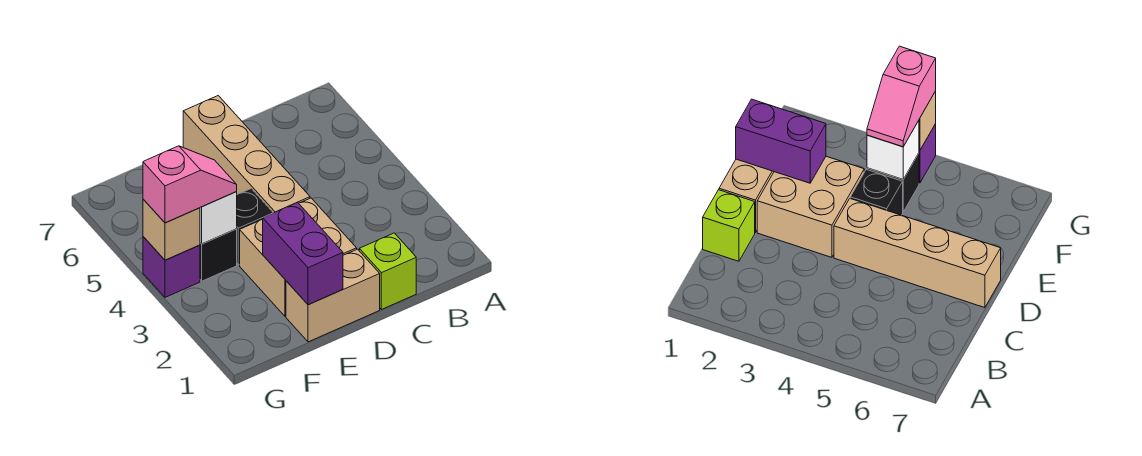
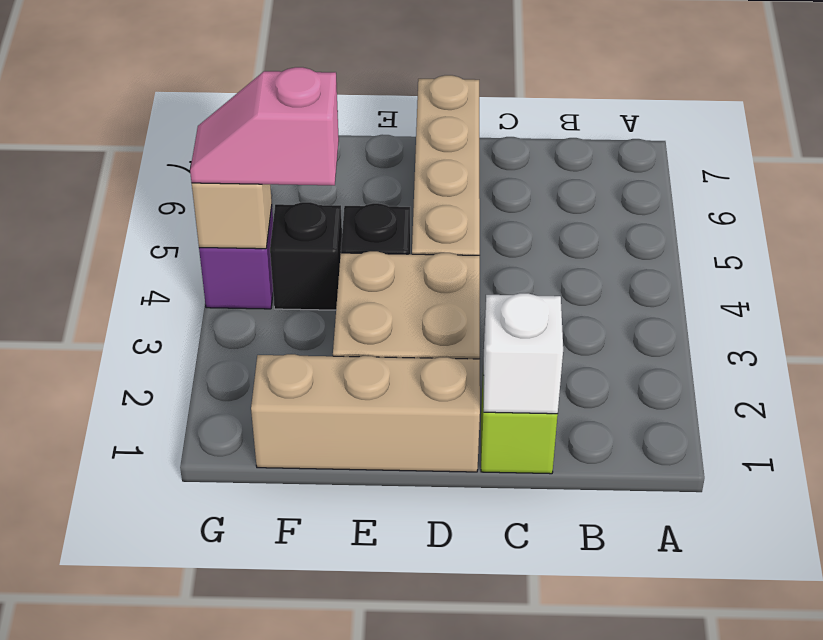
tan brick D1:E1 level 1 -> tan brick D1:F1 level 1
purple brick E1:E2 level 2 -> none
white brick F4 level 2 -> white brick C1 level 2
pink slope F4:G4 level 3 top G -> pink slope F4:G4 level 3 top F

